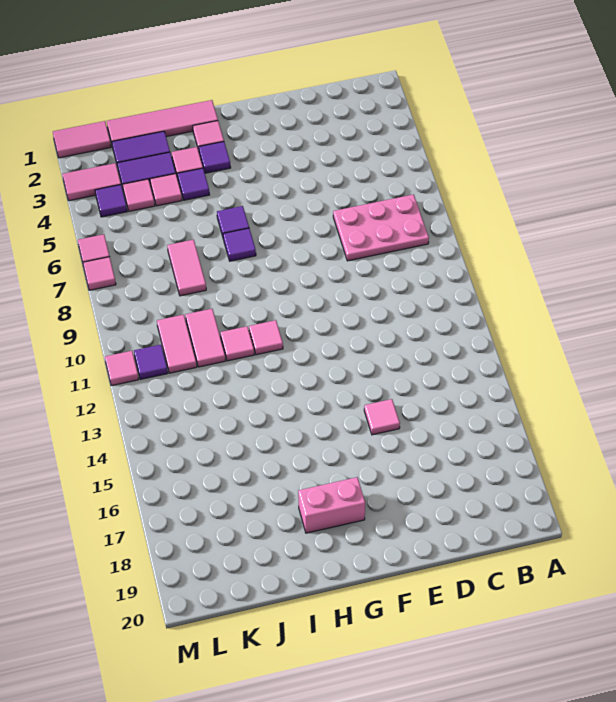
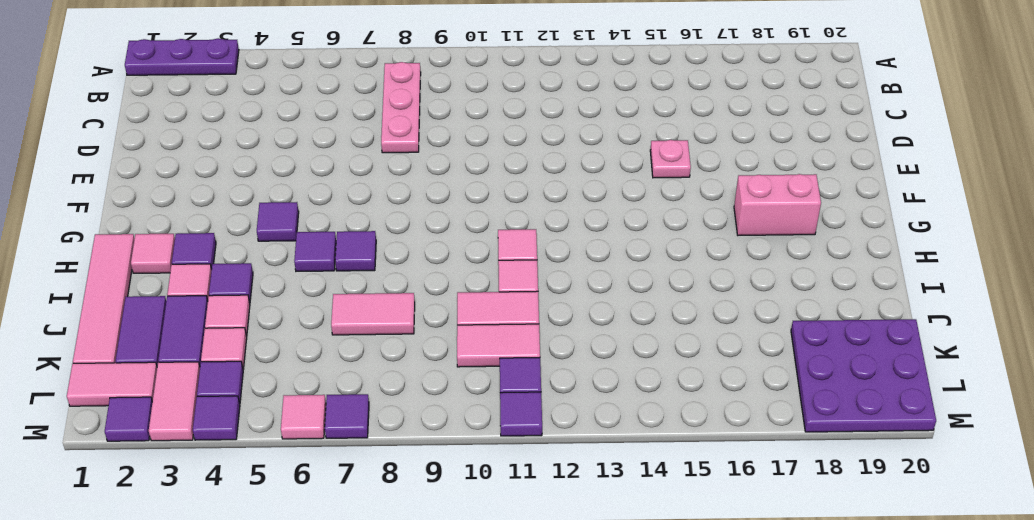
none -> purple plate A1:A3 level 1
pink plate B7:D8 level 1 -> pink plate B8:D8 level 1
pink tile E15 level 1 -> pink plate E15 level 1
none -> purple tile G5 level 1
pink brick G18:H18 level 1 -> pink brick G17:G18 level 1
none -> purple plate K18:M20 level 1
pink tile L1:M1 level 1 -> pink tile L1:L2 level 1
none -> purple tile M2 level 1
none -> purple tile M4 level 1
pink tile M7 level 1 -> purple tile M7 level 1
pink tile M11 level 1 -> purple tile M11 level 1

